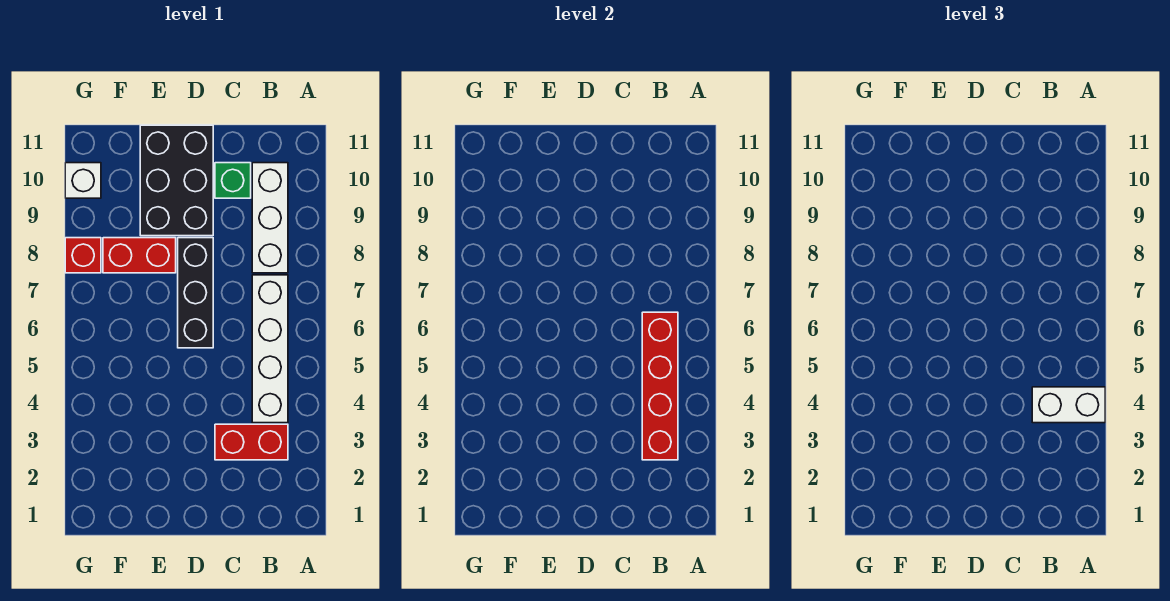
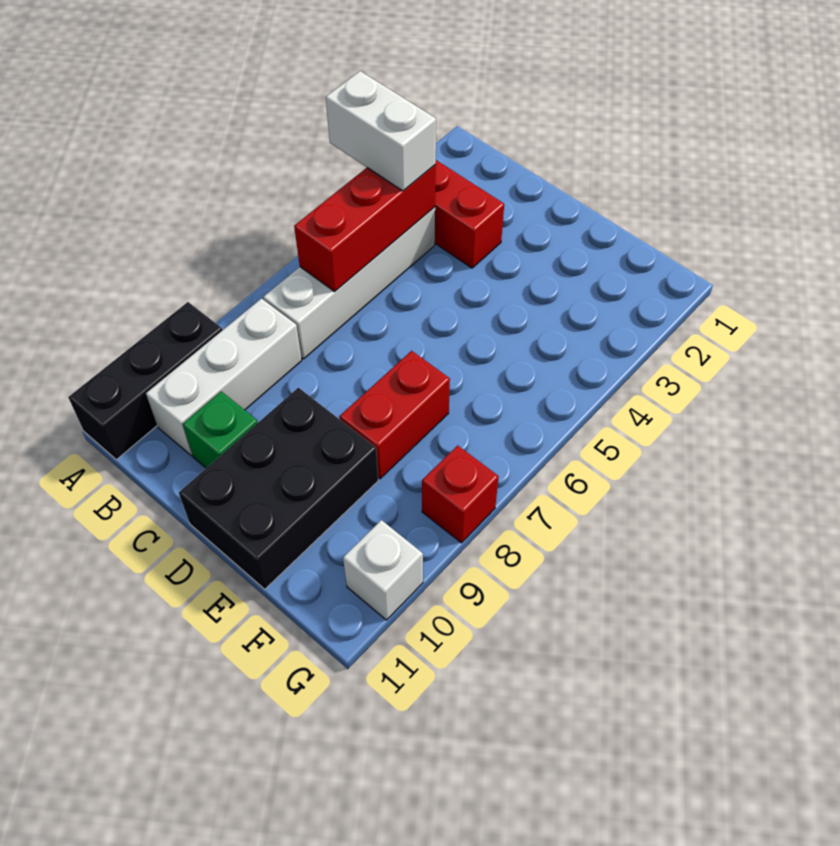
red brick B3:B6 level 2 -> red brick B4:B6 level 2
black brick D6:D8 level 1 -> black brick A9:A11 level 1
red brick E8:F8 level 1 -> red brick E7:E8 level 1

